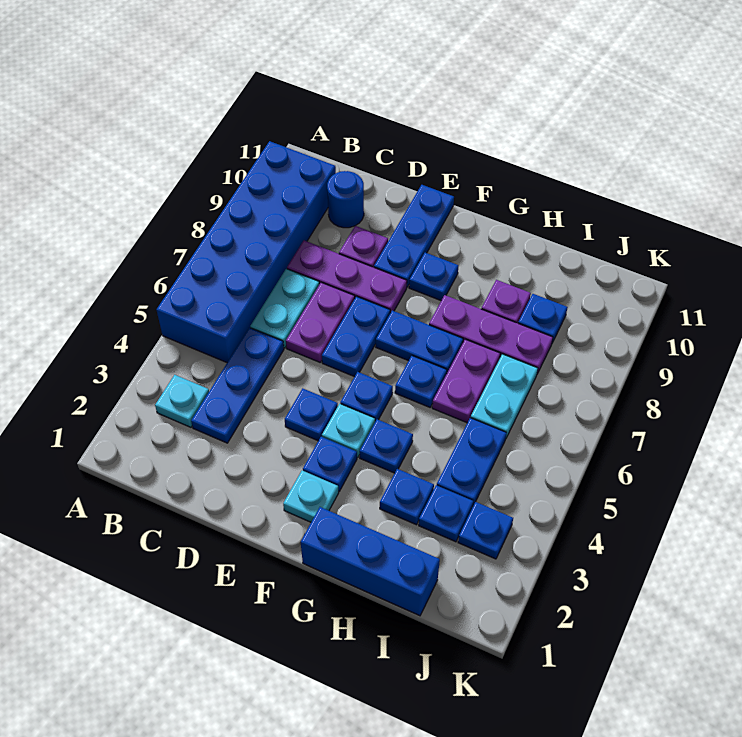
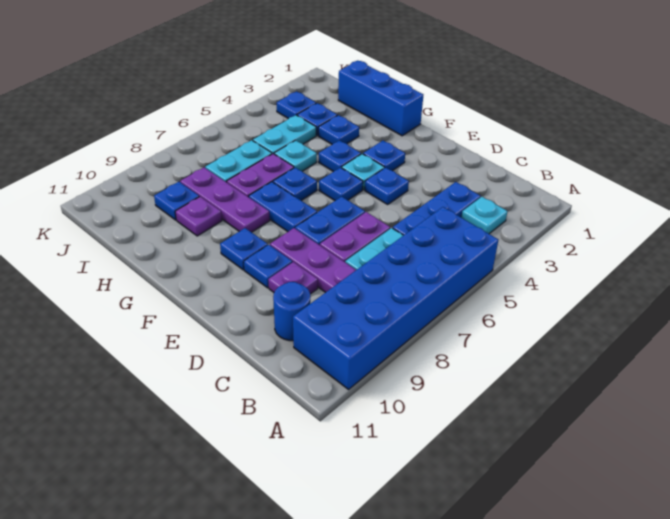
blue plate E9:E11 level 1 -> blue plate E9 level 1
cyan plate F2 level 1 -> cyan plate H5 level 1
blue plate I4:I5 level 1 -> cyan plate I4:I5 level 1

